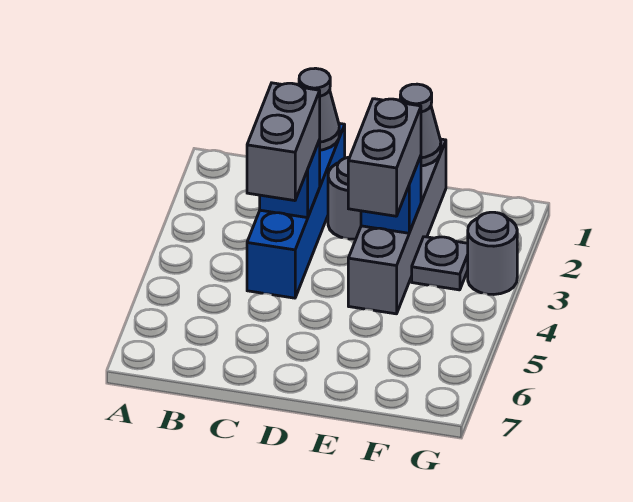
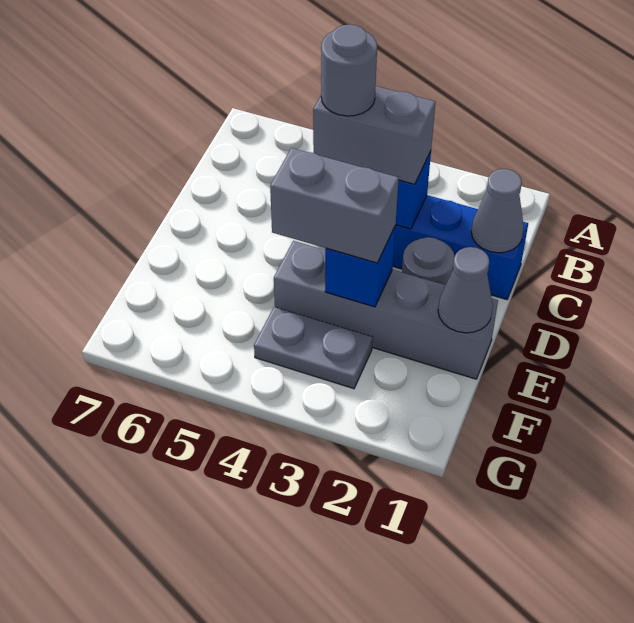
grey plate F3 level 1 -> grey plate F3:F4 level 1
grey round brick G3 level 1 -> grey round brick C4 level 4

